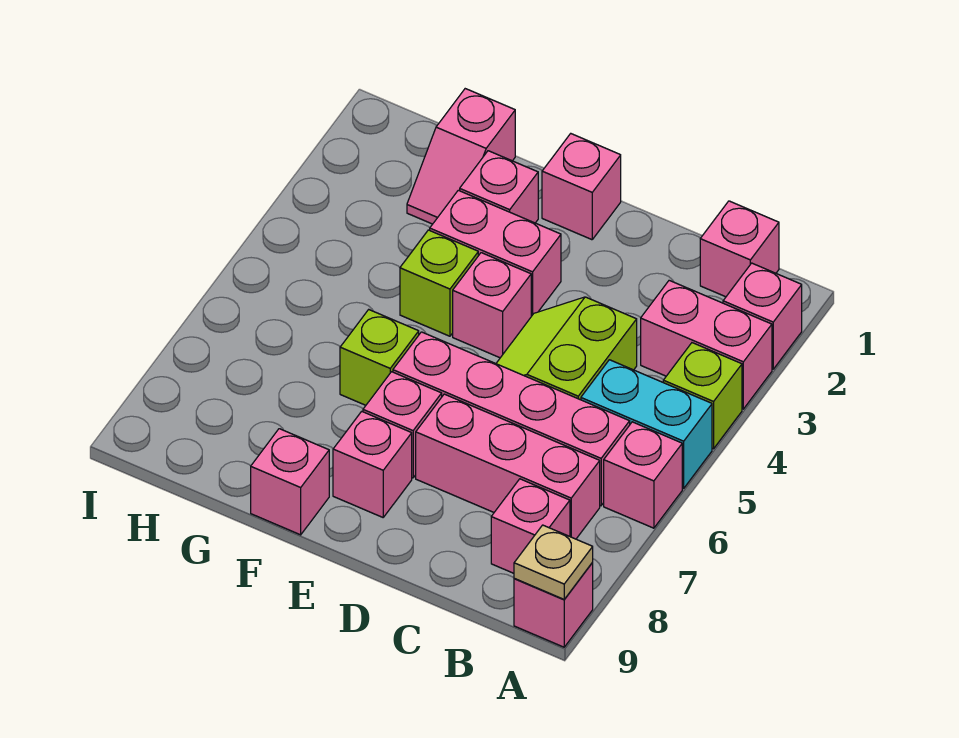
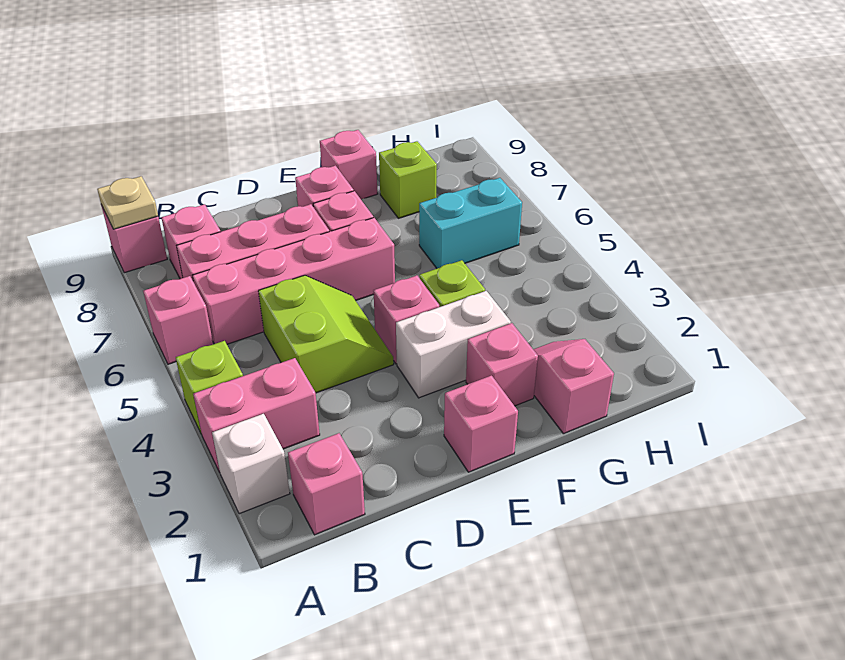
pink brick A2 level 1 -> white brick A2 level 1
cyan brick A5:B5 level 1 -> cyan brick G6:H6 level 1
pink brick E3:F3 level 1 -> white brick E3:F3 level 1
lime brick F6 level 1 -> lime brick G8 level 1

